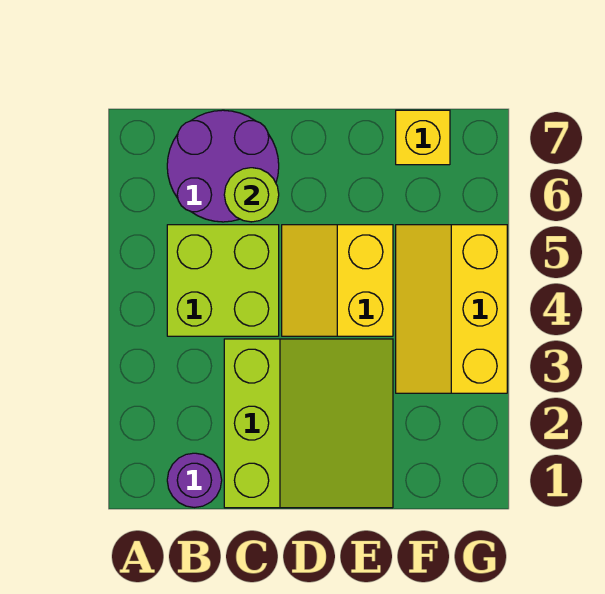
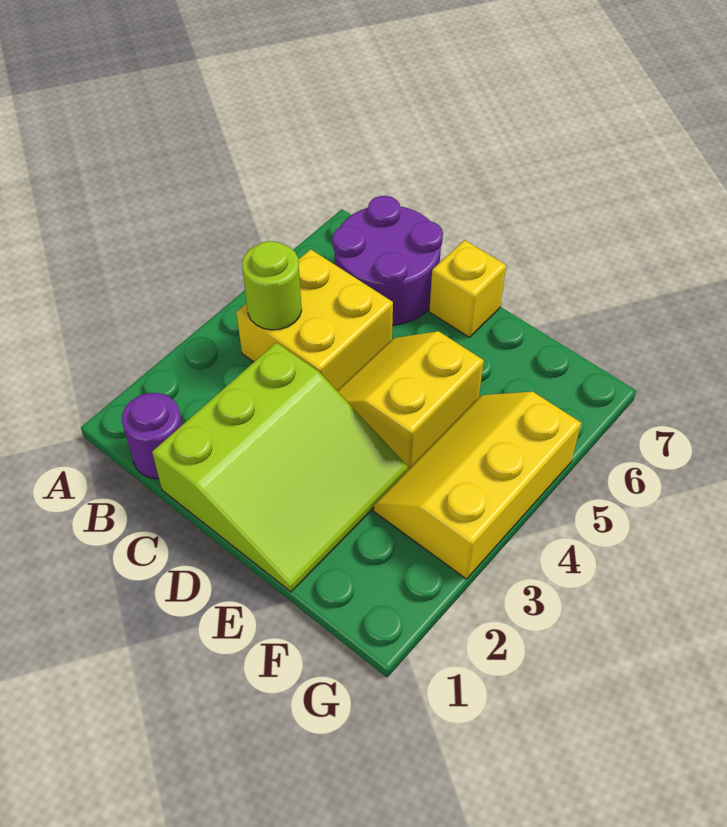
lime brick B4:C5 level 1 -> yellow brick B4:C5 level 1
lime round brick C6 level 2 -> lime round brick B4 level 2
yellow brick F7 level 1 -> yellow brick D7 level 1

